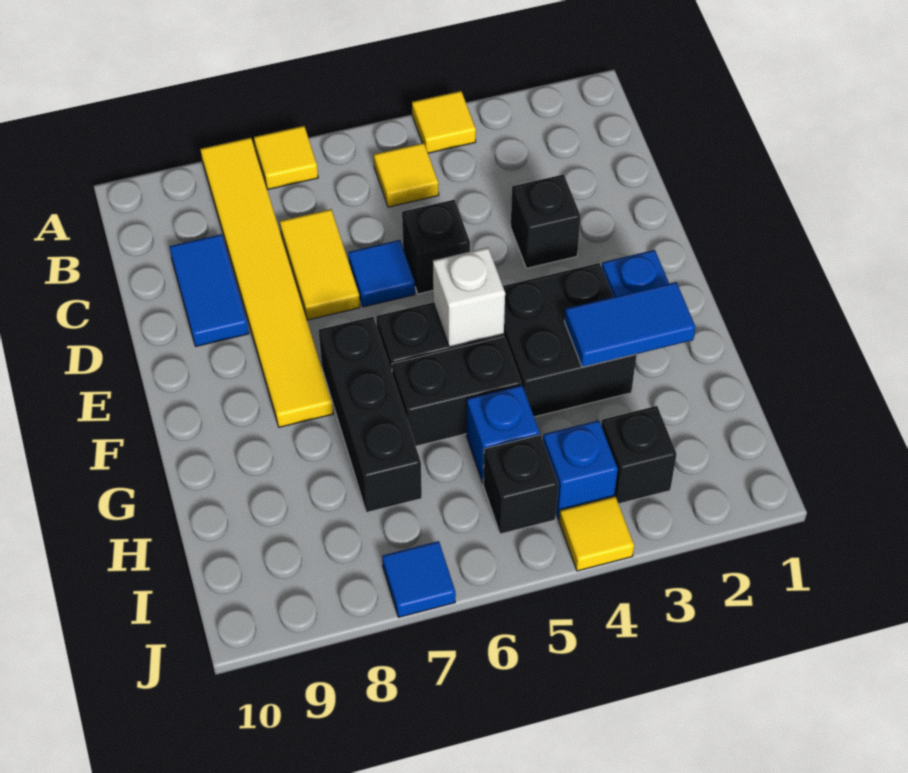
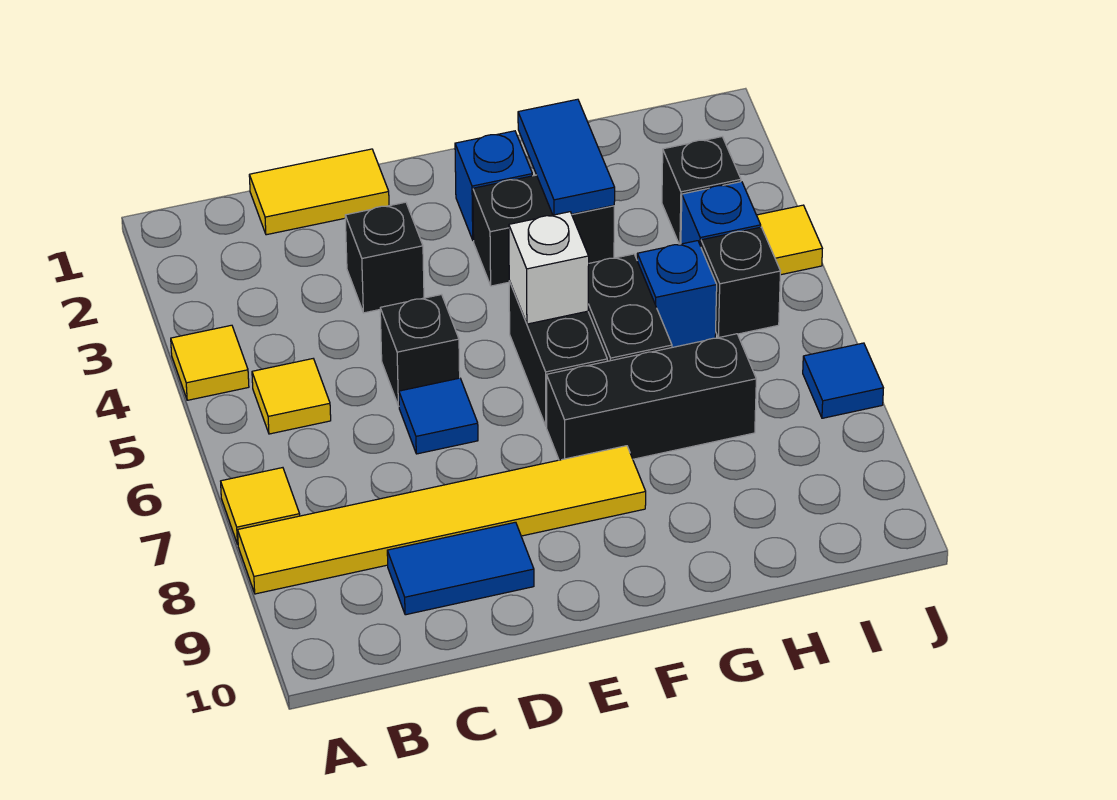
yellow tile C7:D7 level 1 -> yellow tile C1:D1 level 1
black brick F3:G4 level 1 -> black brick F3:G3 level 1

